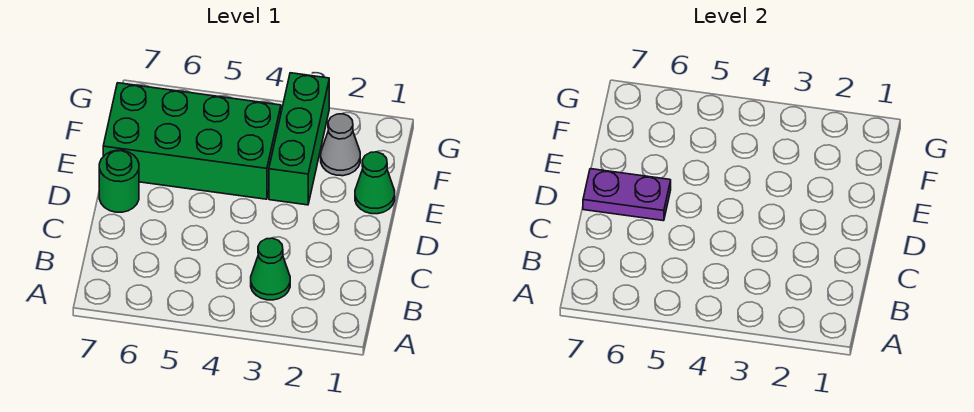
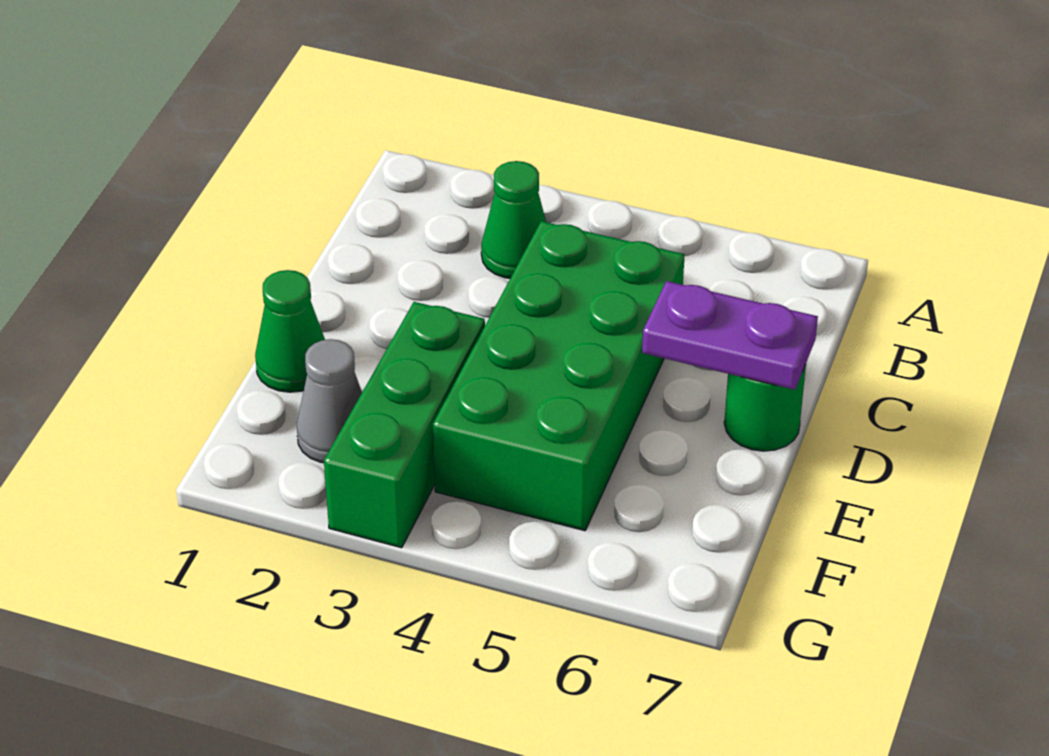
green brick E4:F7 level 1 -> green brick C4:F5 level 1

